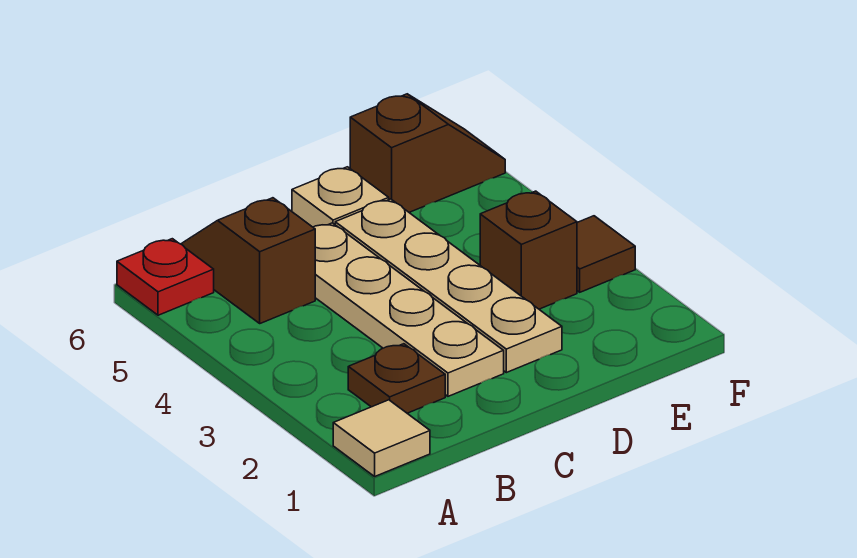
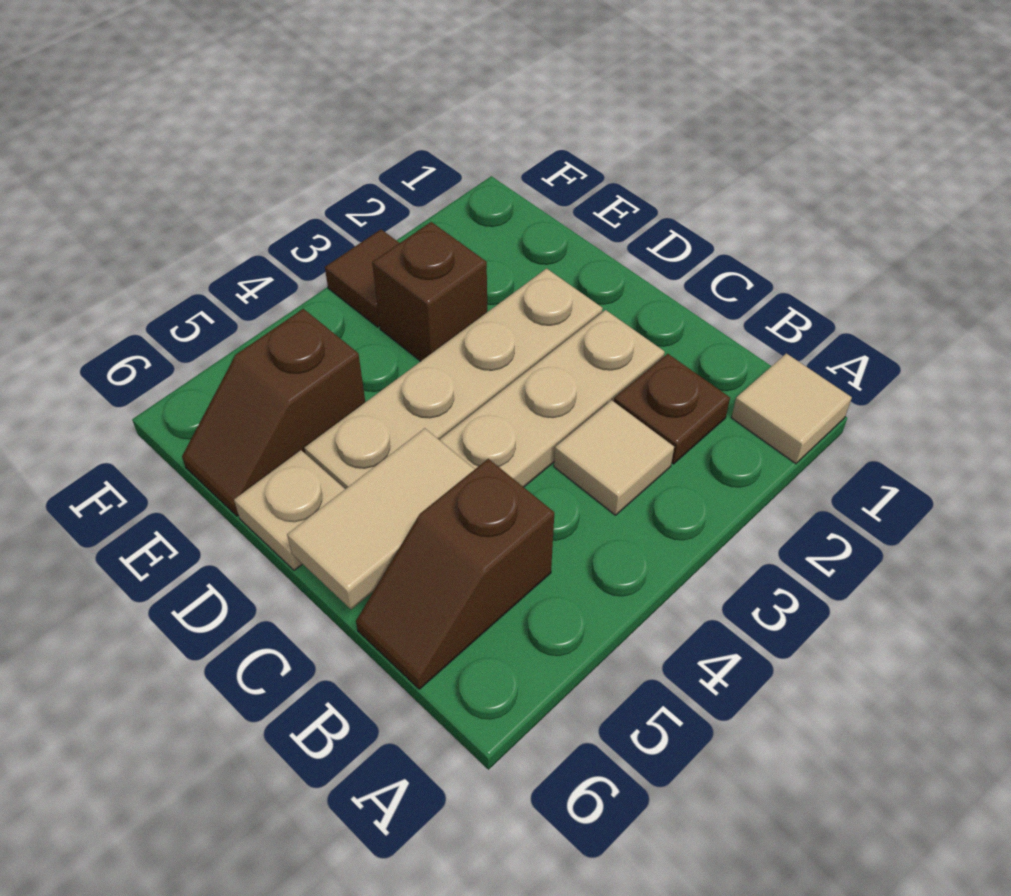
red plate A6 level 1 -> none
none -> tan tile B3 level 1
none -> tan tile C5:C6 level 2
brown slope E6:F6 level 1 top E -> brown slope E5:E6 level 1 top 5

